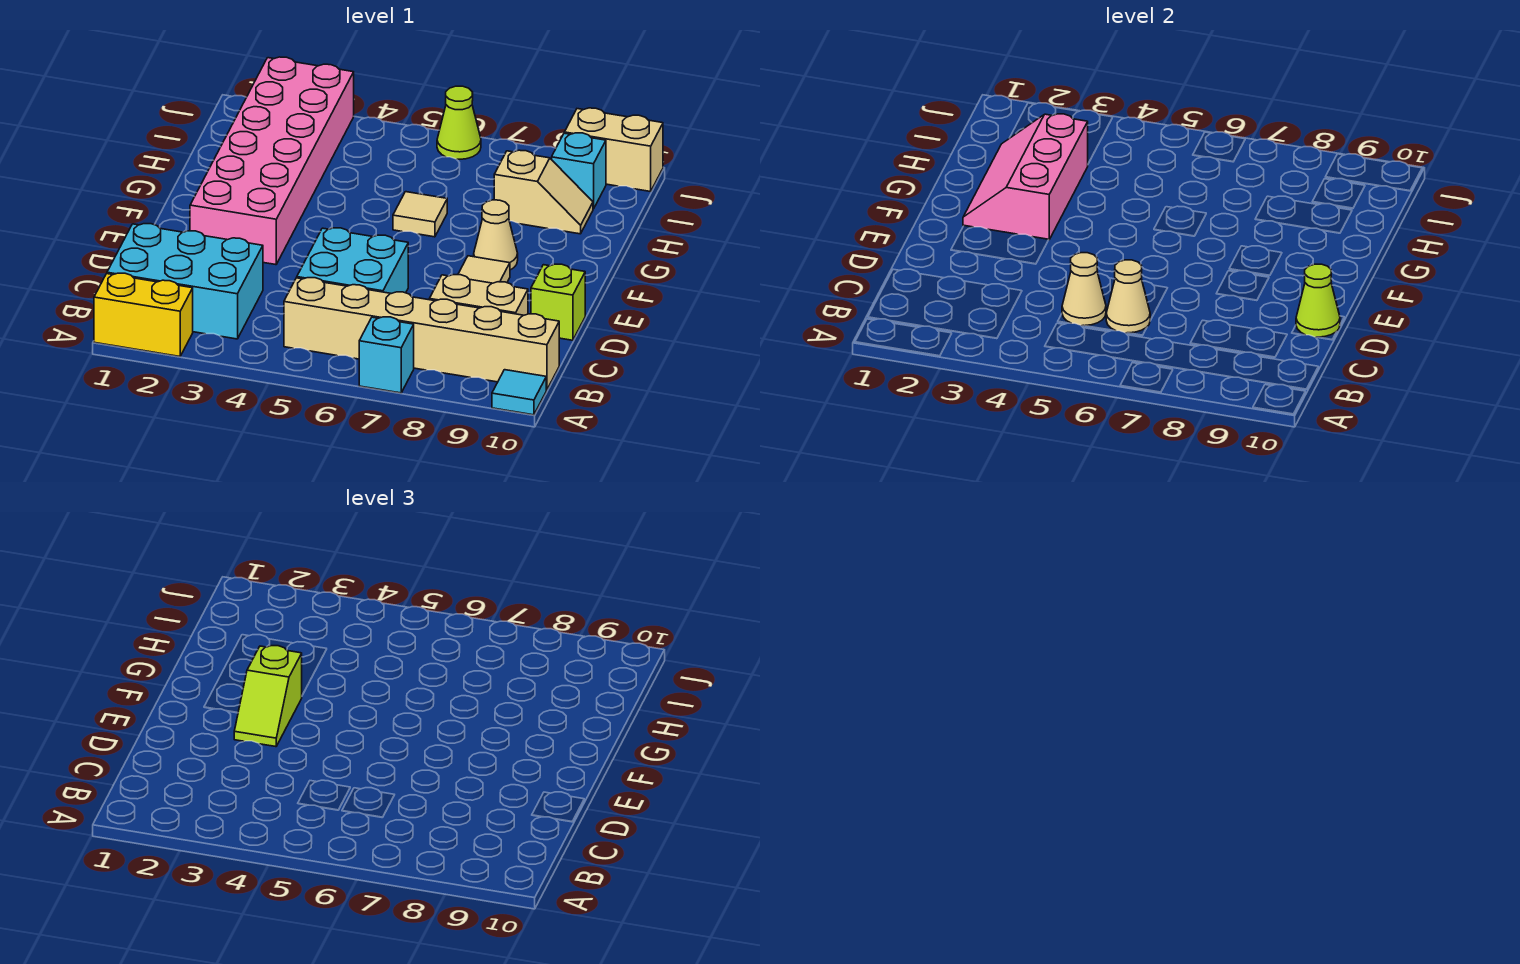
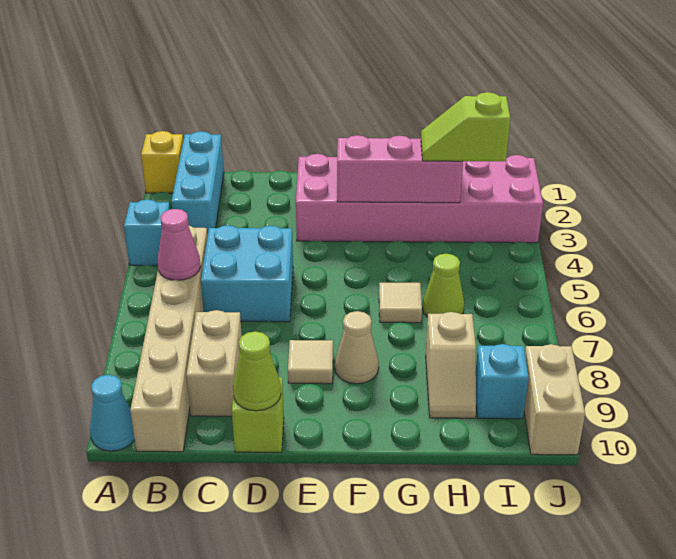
yellow brick A1:A2 level 1 -> yellow brick A1 level 1
cyan brick A7 level 1 -> cyan brick A4 level 1
cyan tile A10 level 1 -> cyan cone A10 level 1
cyan brick B1:C3 level 1 -> cyan brick B1:B3 level 1
none -> pink cone B6 level 2
tan cone C5 level 2 -> none
tan cone C6 level 2 -> none
lime slope E3:F3 level 3 top F -> lime slope H3:I3 level 3 top I
lime cone J6 level 1 -> lime cone H6 level 1

